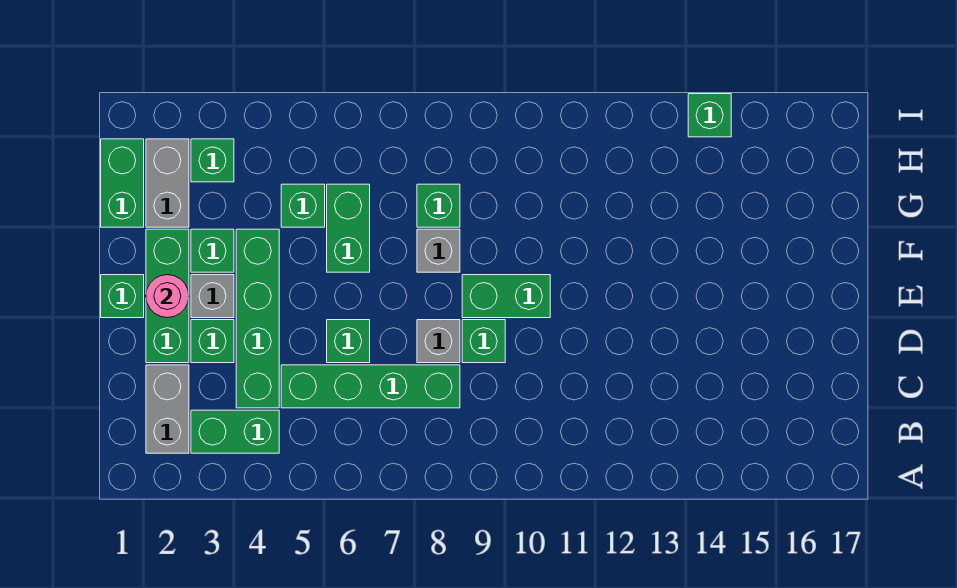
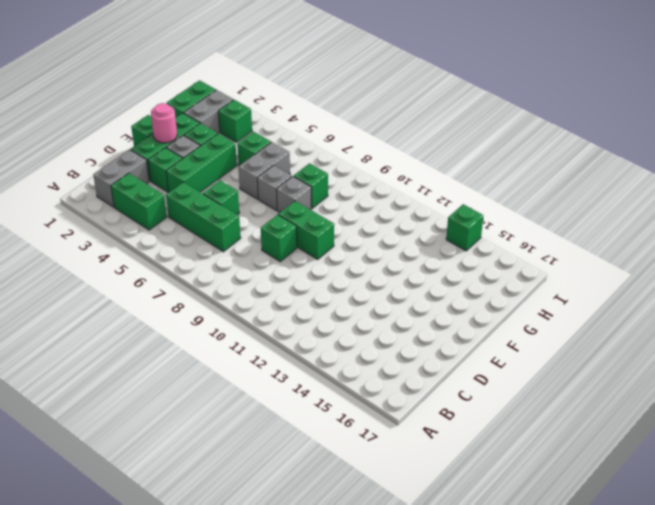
green brick C4:F4 level 1 -> green brick D4:F4 level 1
green brick C5:C8 level 1 -> green brick C5:C7 level 1
grey brick D8 level 1 -> grey brick F7 level 1
green brick F6:G6 level 1 -> grey brick F6:G6 level 1

